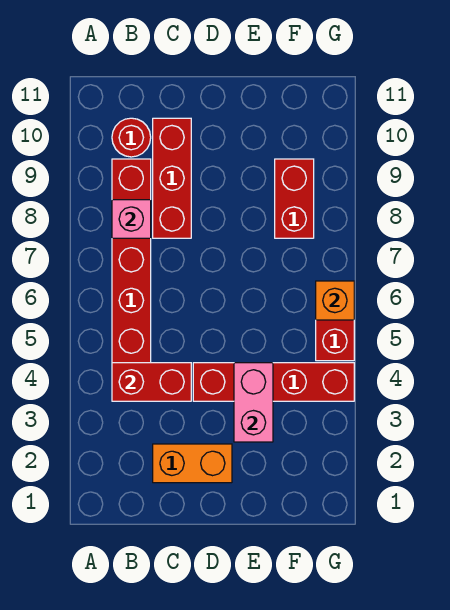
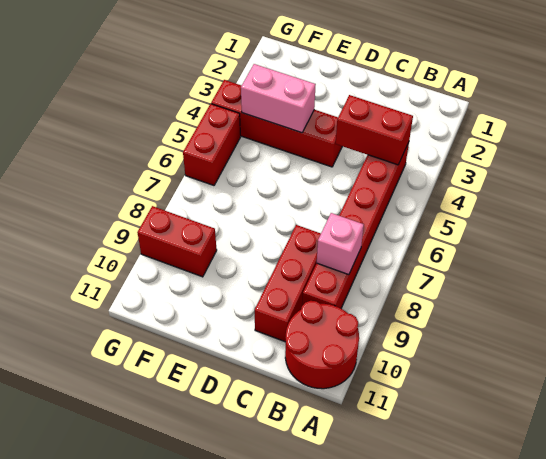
red round brick B10 level 1 -> red round brick A10:B11 level 1
orange brick C2:D2 level 1 -> none
pink brick E3:E4 level 2 -> pink brick E4:F4 level 2
red brick F8:F9 level 1 -> red brick F9:G9 level 1
orange brick G6 level 2 -> none

